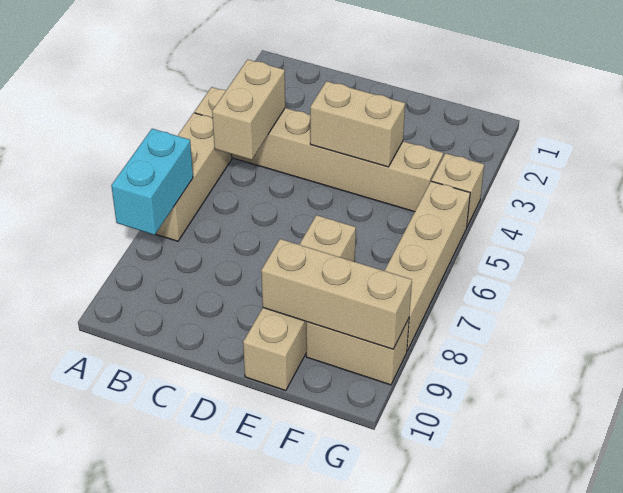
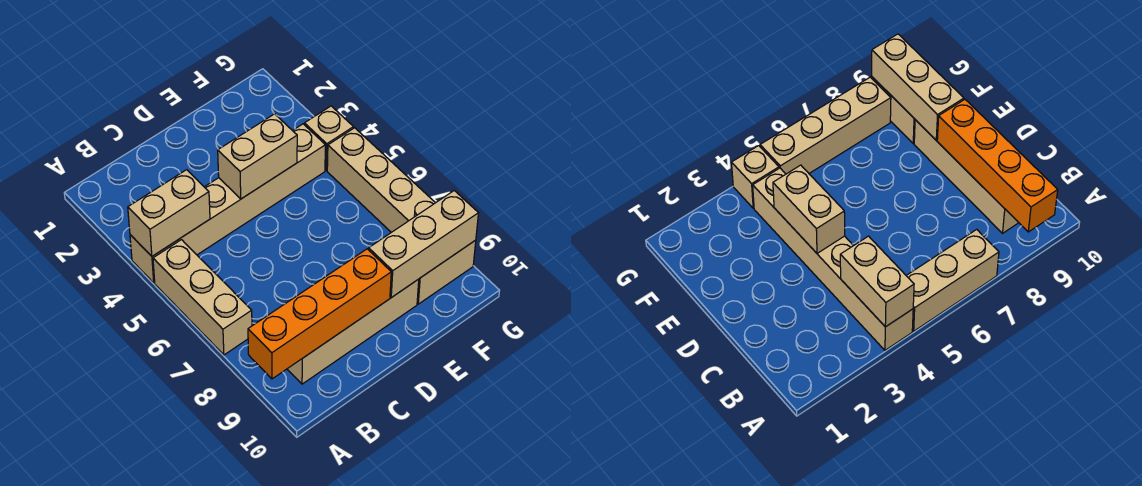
cyan brick A7:A8 level 2 -> none
none -> orange brick A9:D9 level 2
tan brick B4:B5 level 2 -> tan brick A4:B4 level 2
tan brick E7:E10 level 1 -> tan brick B9:E9 level 1

